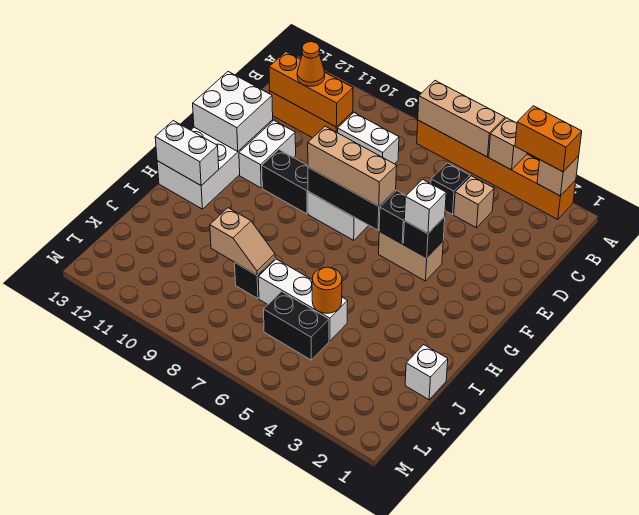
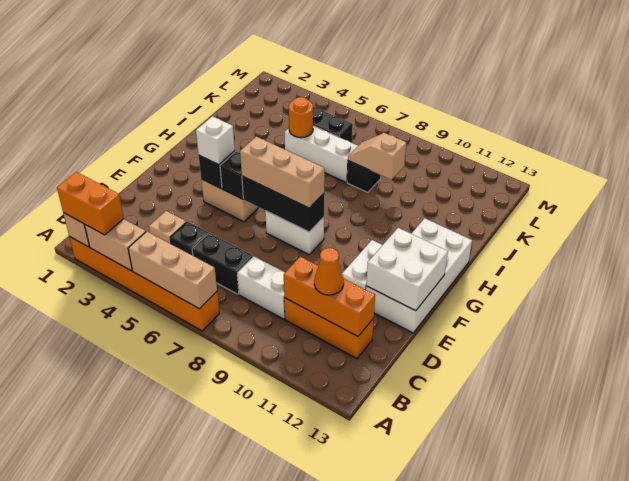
tan brick A4 level 2 -> tan brick A3:A4 level 2
black brick F9:F10 level 1 -> black brick C6:C7 level 1
white brick H12:H13 level 2 -> none
white brick J1 level 1 -> none

